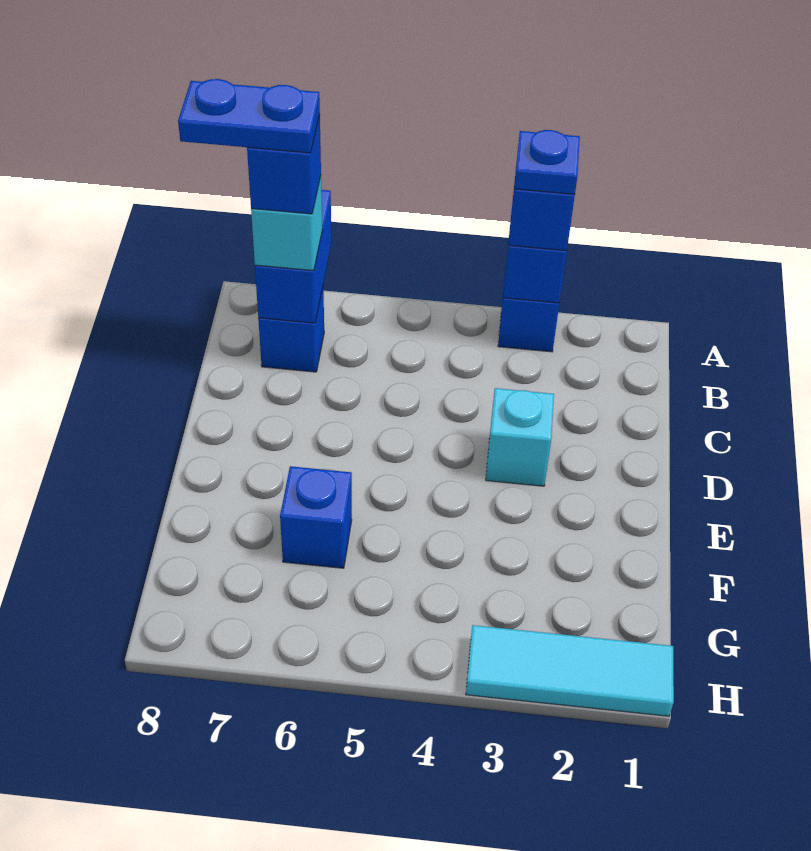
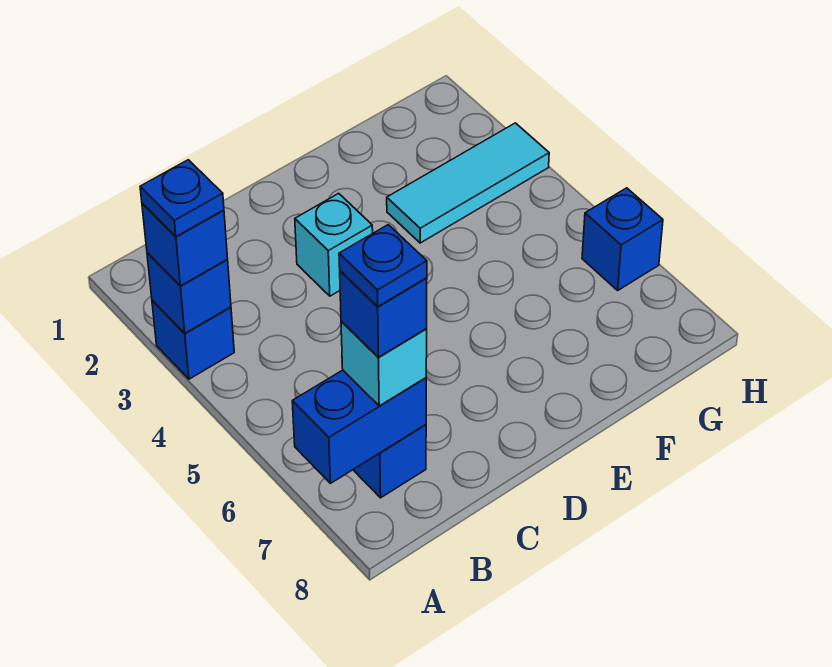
blue plate B7:B8 level 5 -> blue plate B7 level 5
blue brick F6 level 1 -> blue brick H6 level 1
cyan tile H1:H3 level 1 -> cyan tile F3:H3 level 1

